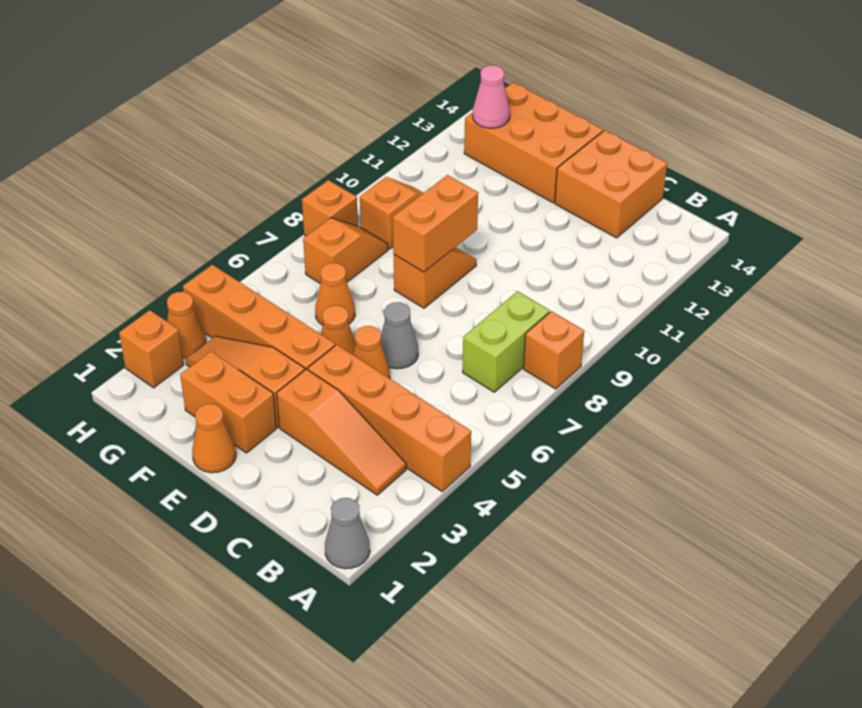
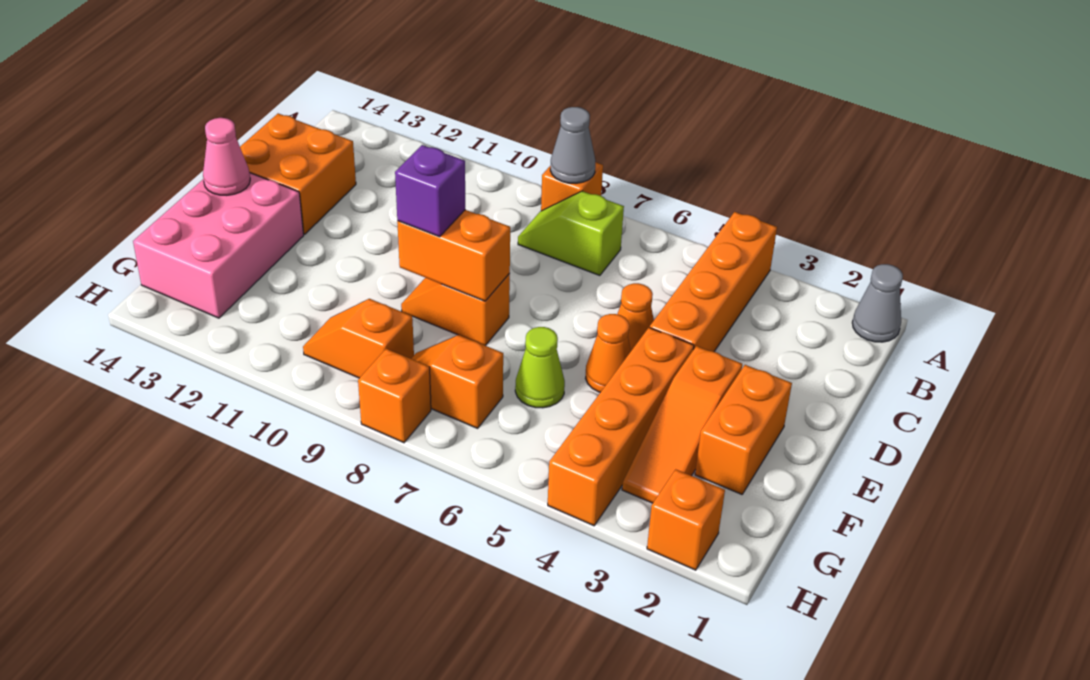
orange slope B3:D3 level 1 top D -> none
lime brick B7:B8 level 1 -> lime slope B7:B8 level 1 top 7
grey cone D6 level 1 -> grey cone A8 level 2
orange cone E1 level 1 -> none
none -> purple brick E9 level 3
orange brick E13:G14 level 1 -> pink brick E13:G14 level 1
orange cone F6 level 1 -> lime cone F6 level 1
pink cone G13 level 2 -> pink cone E14 level 2
orange cone H3 level 1 -> none

